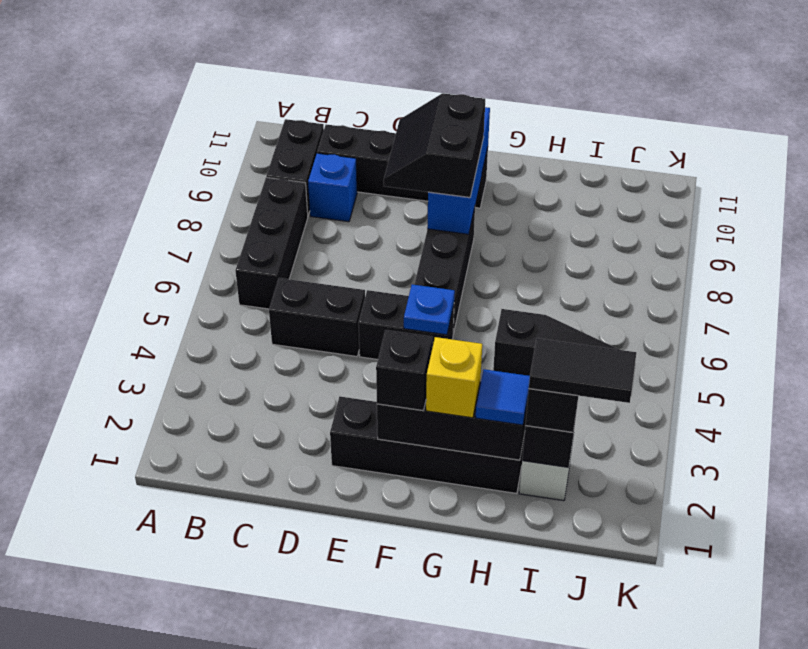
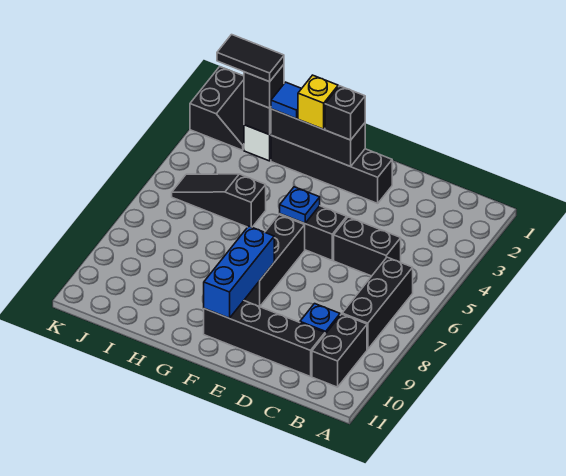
black slope E8:F9 level 3 top F -> black slope J1:K2 level 1 top K

